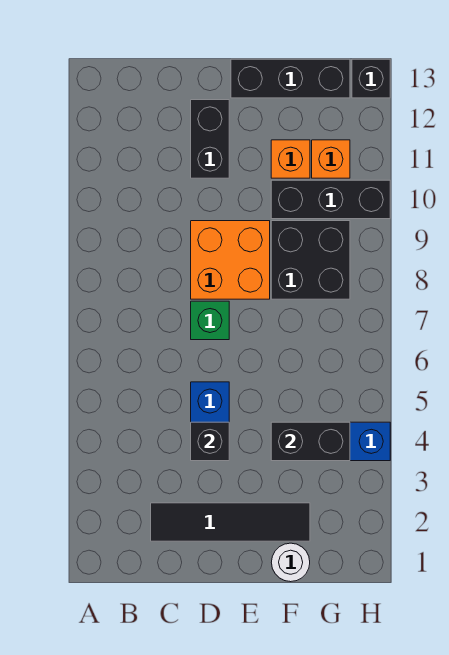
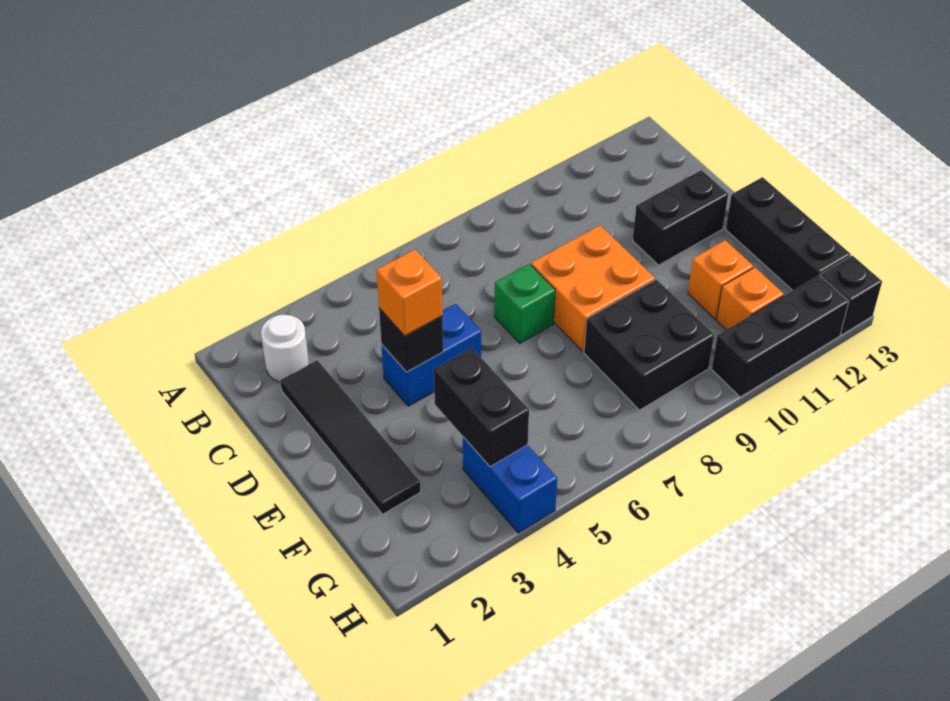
none -> orange brick D4 level 3
white round brick F1 level 1 -> white round brick B2 level 1
black brick F10:H10 level 1 -> black brick H10:H12 level 1

